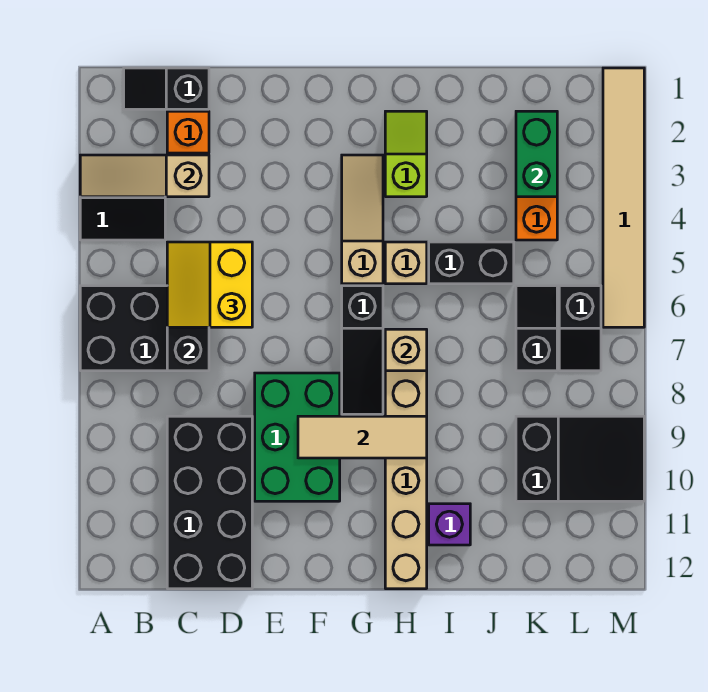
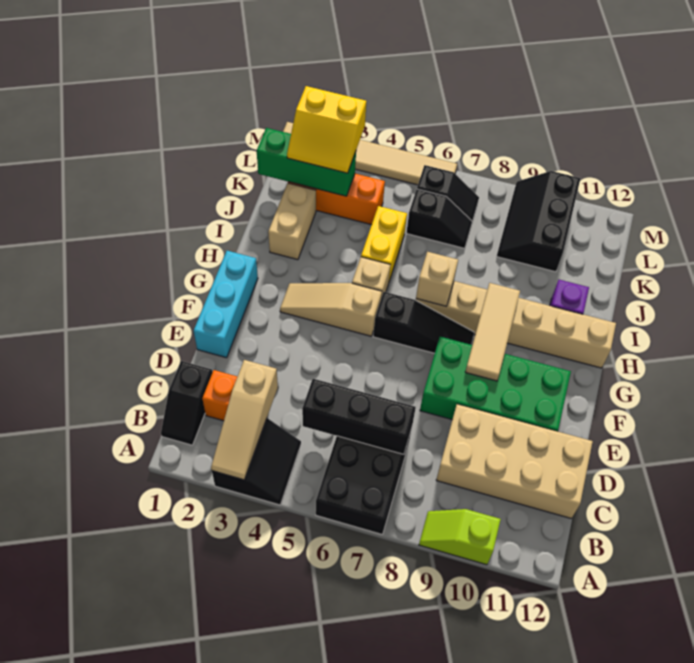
yellow slope C5:D6 level 3 top D -> yellow slope K2:L3 level 3 top L
black brick C9:D12 level 1 -> tan brick C9:D12 level 1
none -> cyan brick E1:G1 level 1
green brick E8:F10 level 1 -> green brick E8:F11 level 1
lime slope H2:H3 level 1 top 3 -> lime slope A9:A10 level 1 top 10
none -> tan brick I2:J2 level 1
black brick I5:J5 level 1 -> yellow brick I5:J5 level 1
green brick K2:K3 level 2 -> green brick K1:K3 level 2
black slope K6:K7 level 1 top 7 -> black slope K6:K7 level 1 top 6
black slope K9:M10 level 1 top K -> black slope K9:M10 level 1 top 10

